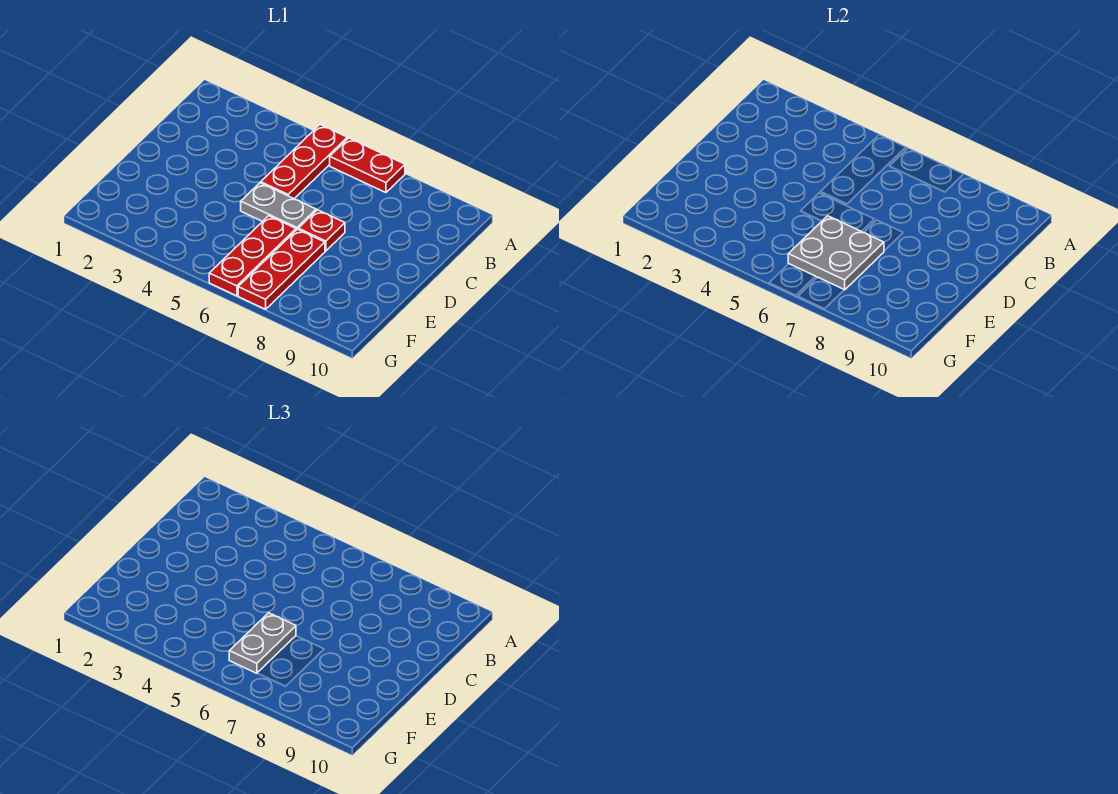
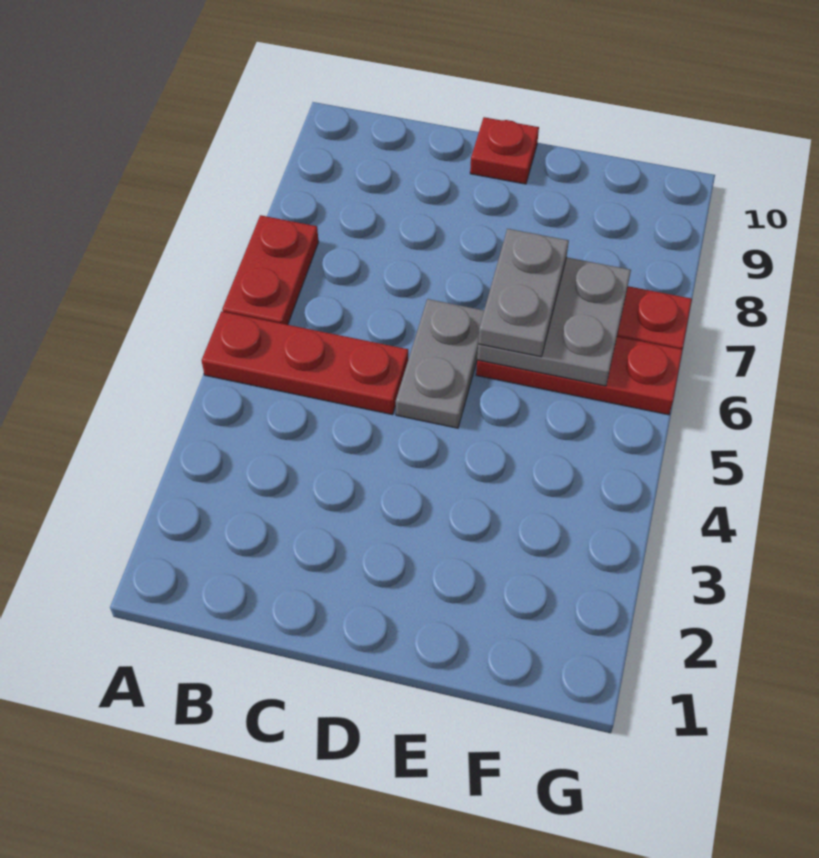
red plate D7 level 1 -> red plate D10 level 1
grey plate E6:F6 level 3 -> grey plate E6:E7 level 3

